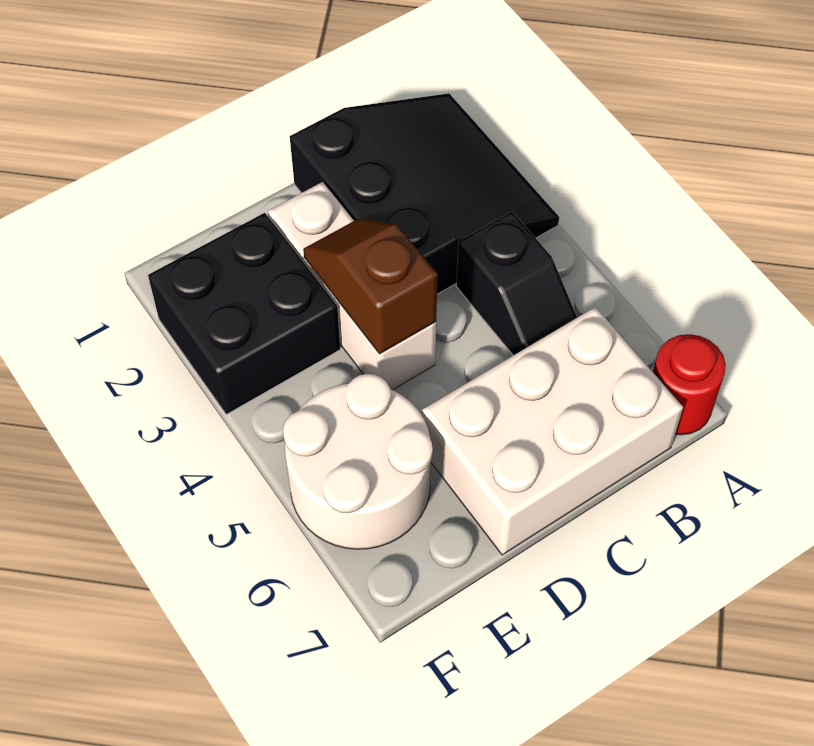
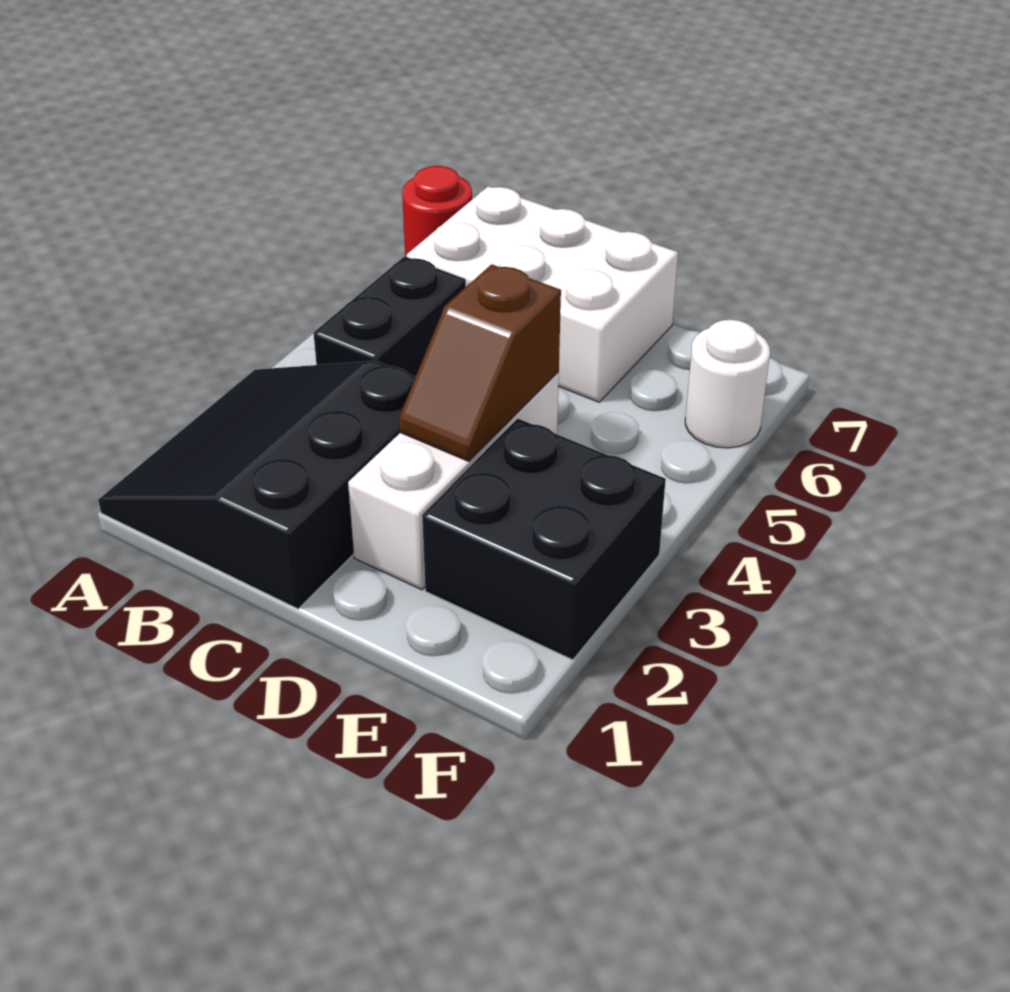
black slope B4:B5 level 1 top 4 -> black brick B4:B5 level 1
white round brick E5:F6 level 1 -> white round brick F6 level 1

